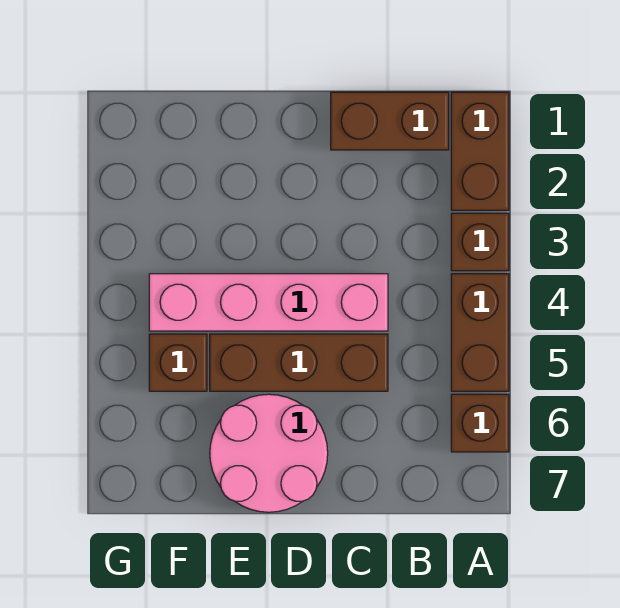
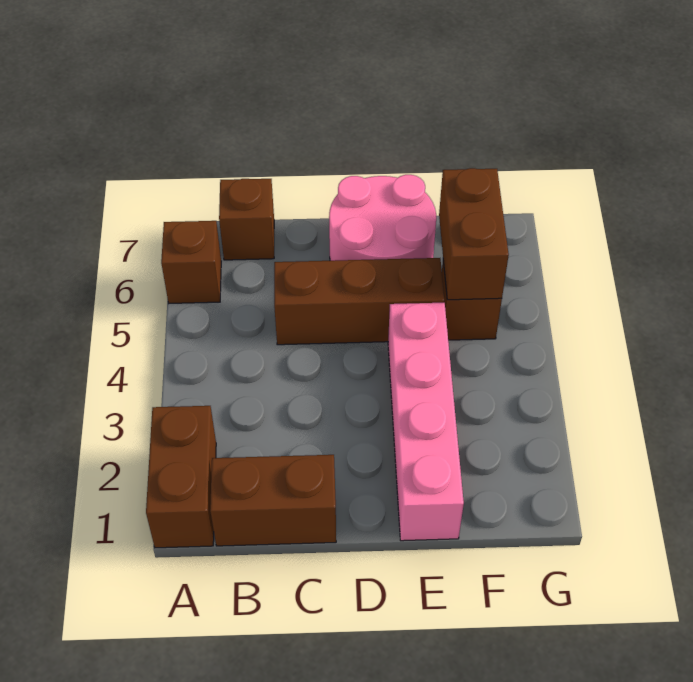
brown brick A3 level 1 -> brown brick B7 level 1
brown brick A4:A5 level 1 -> brown brick F5:F6 level 2
pink brick C4:F4 level 1 -> pink brick E1:E4 level 1

